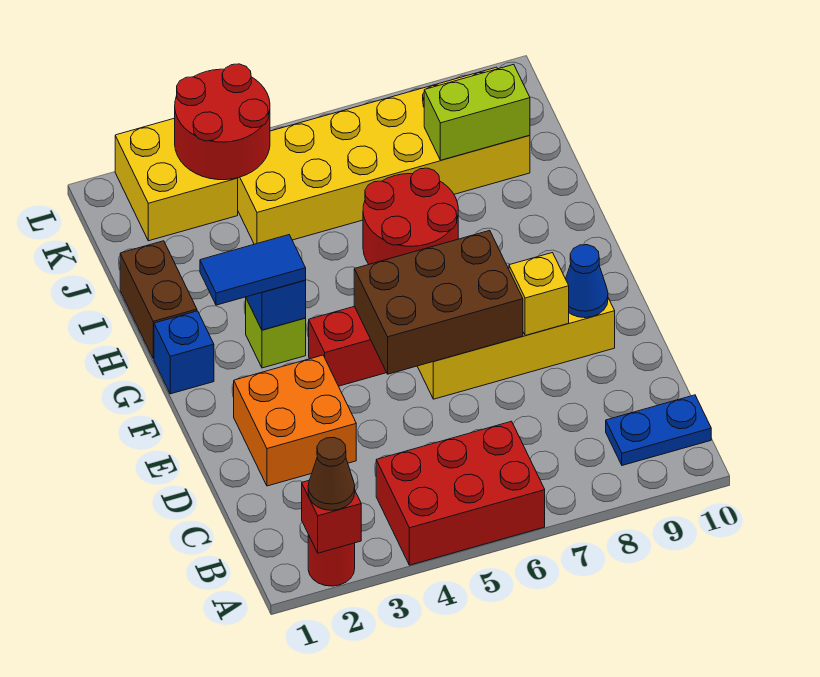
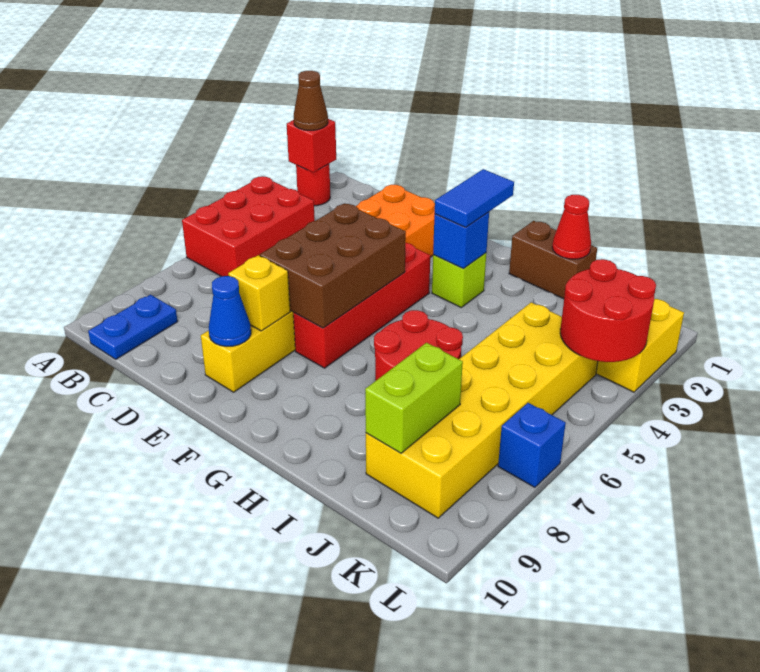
blue brick G1 level 1 -> blue brick L7 level 1
none -> red cone I1 level 2

